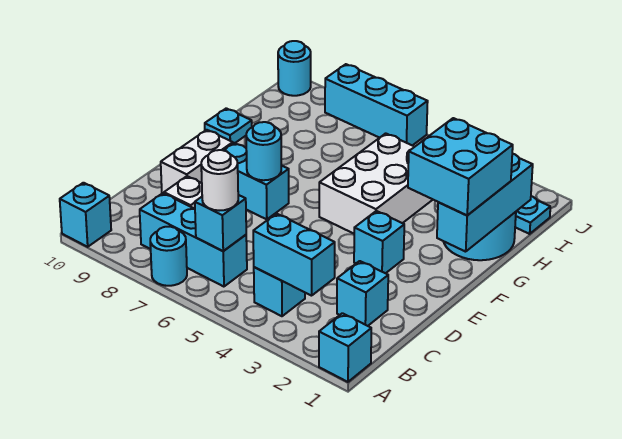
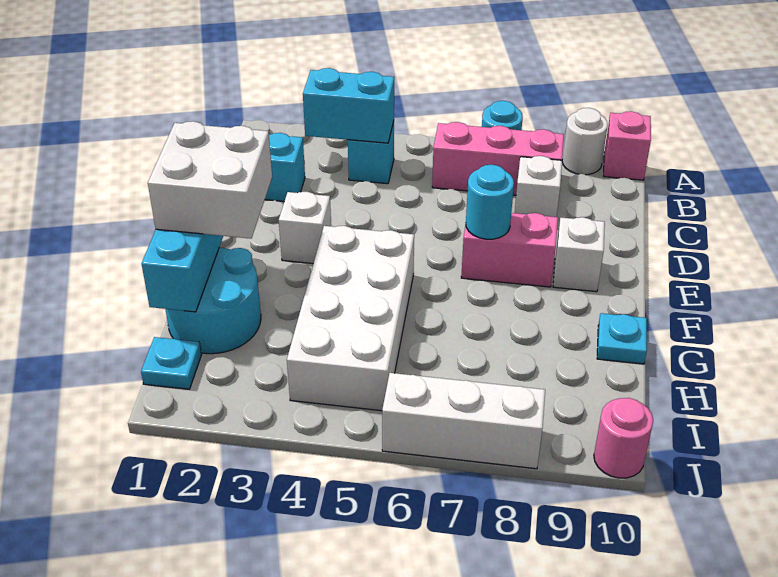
cyan brick A1 level 1 -> none
cyan brick A10 level 1 -> pink brick A10 level 1
cyan brick B6:B8 level 1 -> pink brick B6:B8 level 1
cyan brick B6 level 2 -> none
white round brick B6 level 3 -> white round brick A9 level 1
white brick D9:E9 level 1 -> white brick E9 level 1
cyan brick E3 level 1 -> white brick E3 level 1
cyan brick E7:E8 level 1 -> pink brick E7:E8 level 1
cyan brick F1:G2 level 3 -> white brick F1:G2 level 3
white brick F4:H5 level 1 -> white brick F4:I5 level 1
cyan brick J6:J8 level 1 -> white brick J6:J8 level 1
cyan round brick J10 level 1 -> pink round brick J10 level 1

